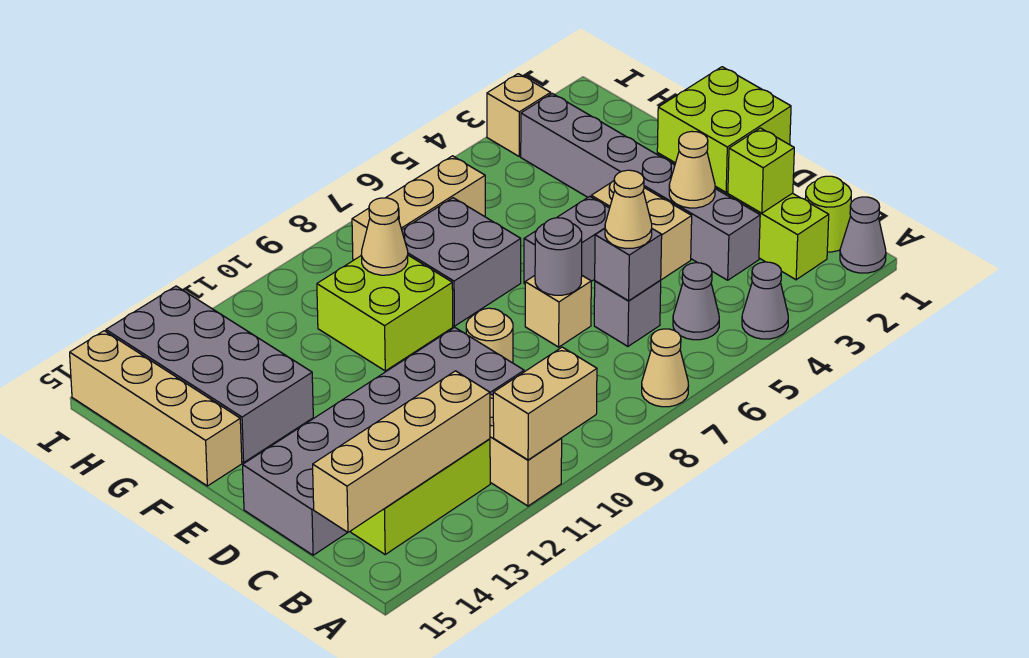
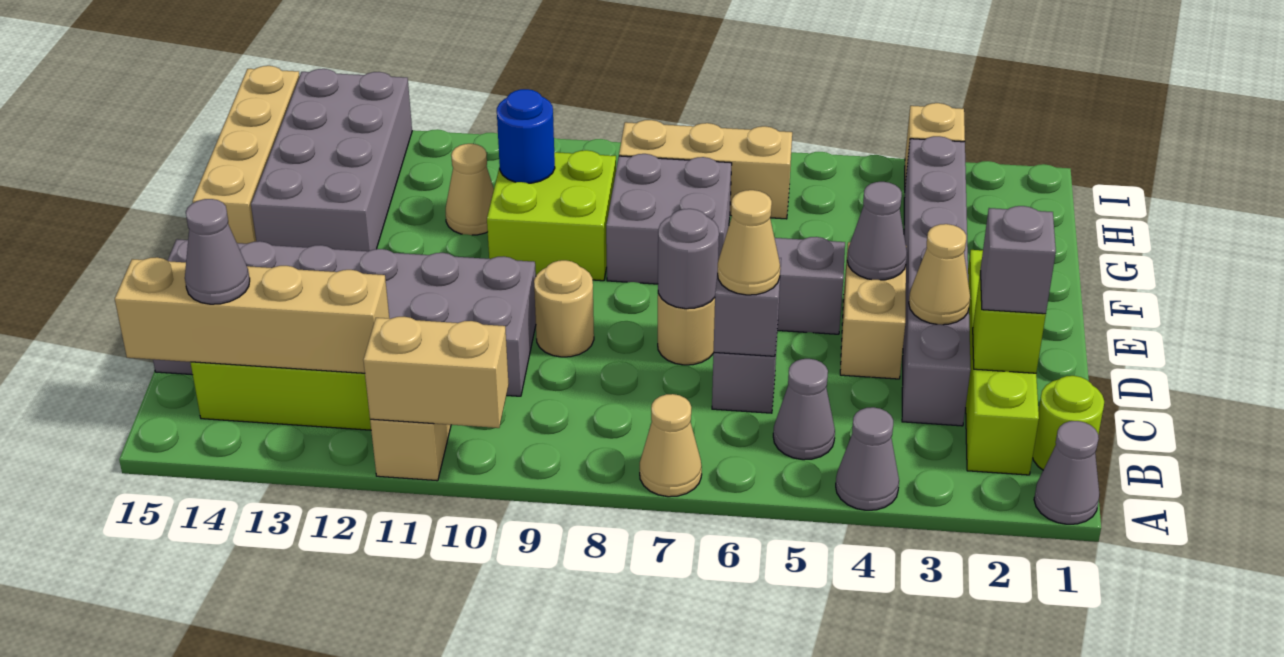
none -> grey cone B14 level 3
none -> grey brick C2 level 3
lime brick D1:E2 level 2 -> none
tan brick D7 level 1 -> tan round brick D7 level 1
none -> grey cone E4 level 2
tan cone G9 level 2 -> tan cone G11 level 1
none -> blue round brick G10 level 2

